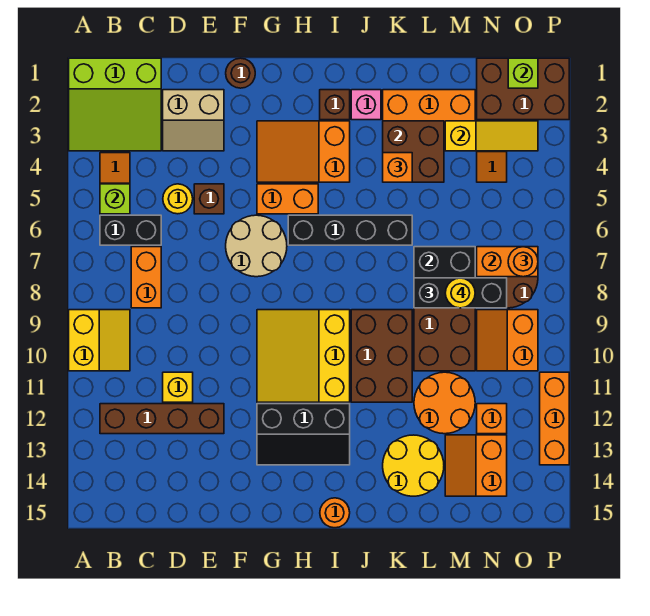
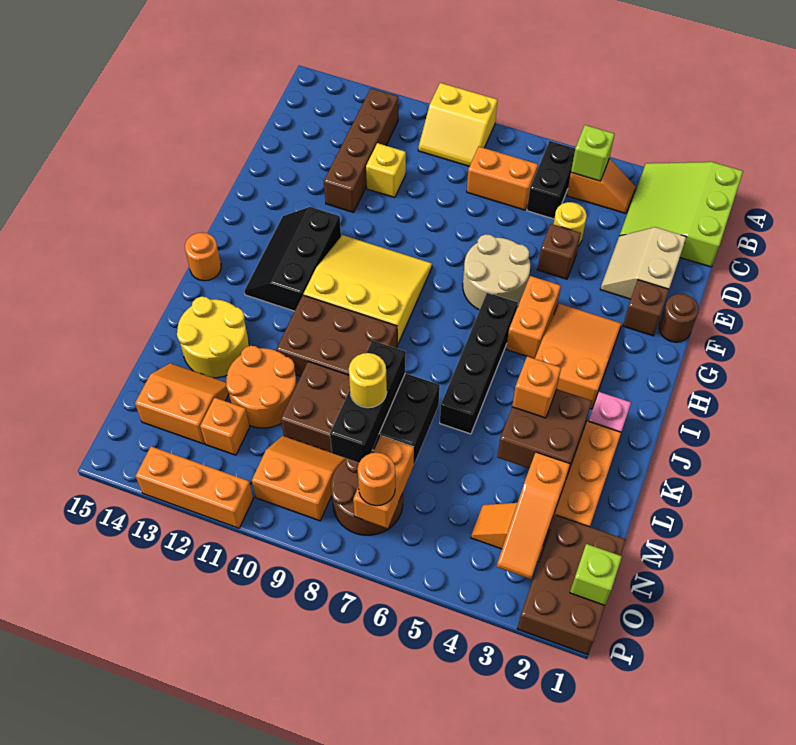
brown brick I2 level 1 -> brown brick F2 level 1
yellow slope M3:O3 level 2 top M -> orange slope M3:O3 level 2 top M

